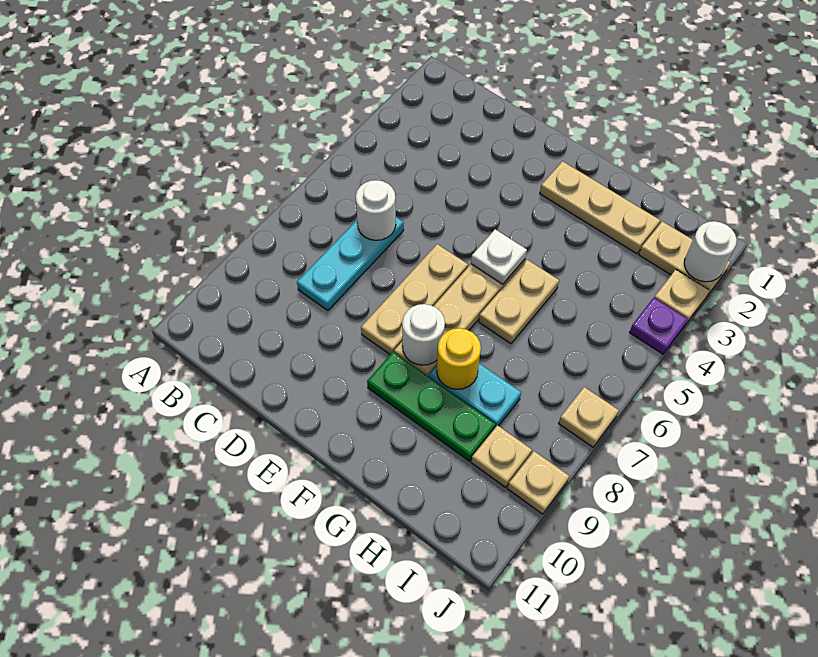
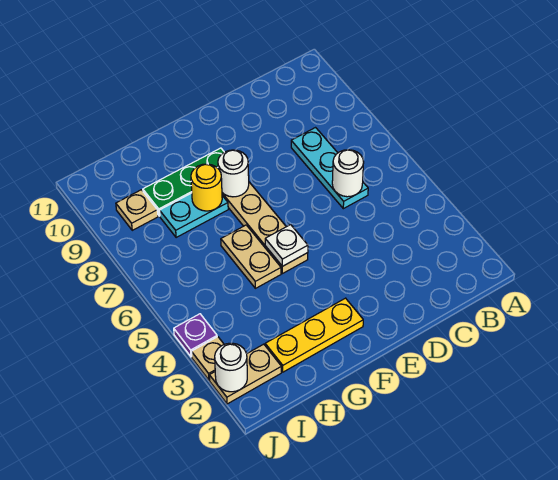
tan plate E6:E8 level 1 -> none
tan plate F2:H2 level 1 -> yellow plate F2:H2 level 1
tan plate J7 level 1 -> none
tan plate J9 level 1 -> none

